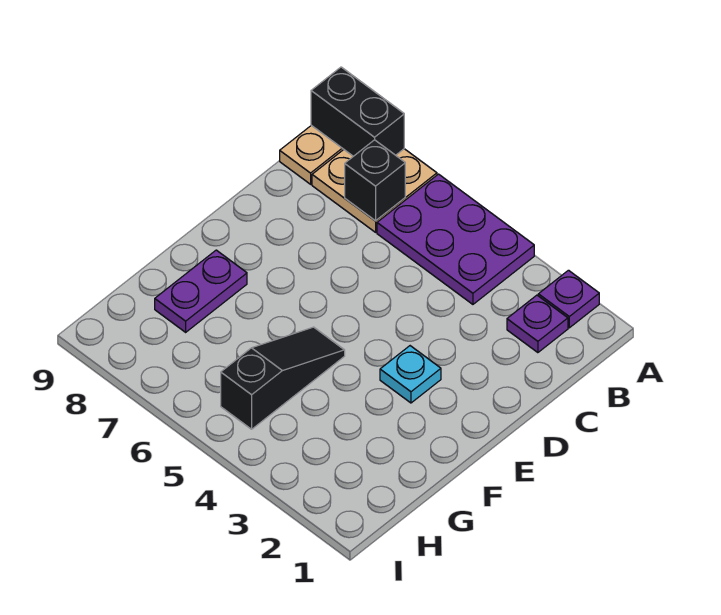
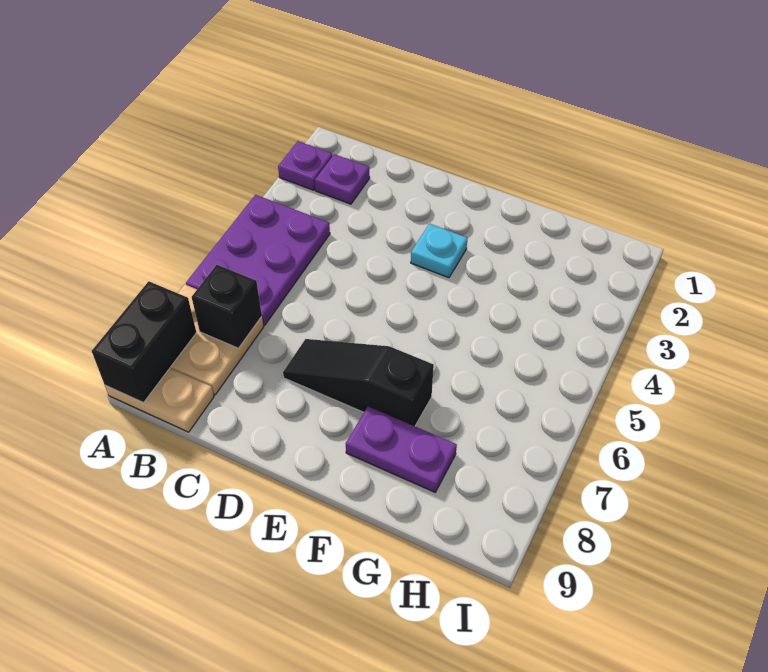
black slope F5:H5 level 1 top H -> black slope D7:F7 level 1 top F

